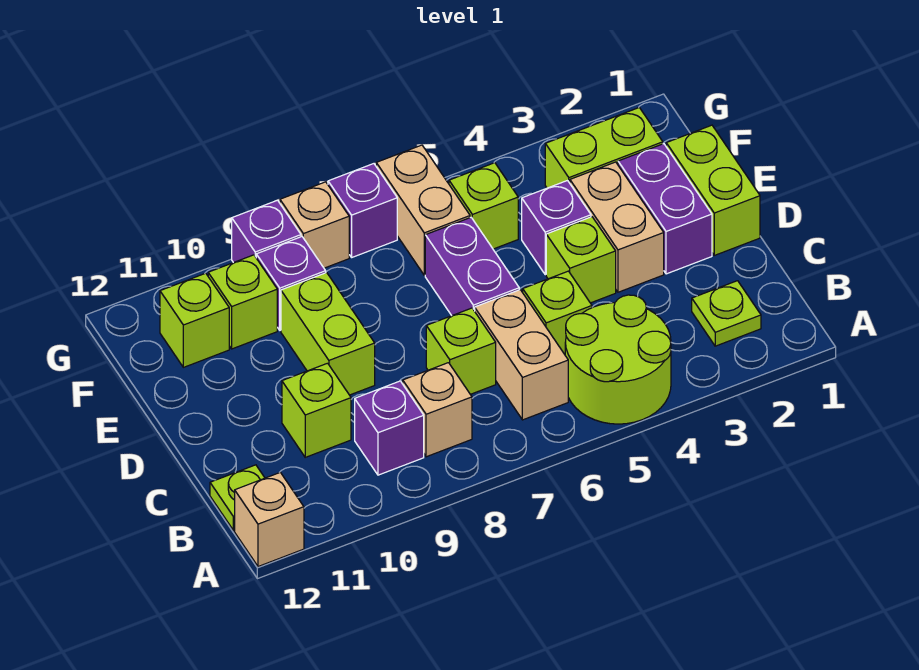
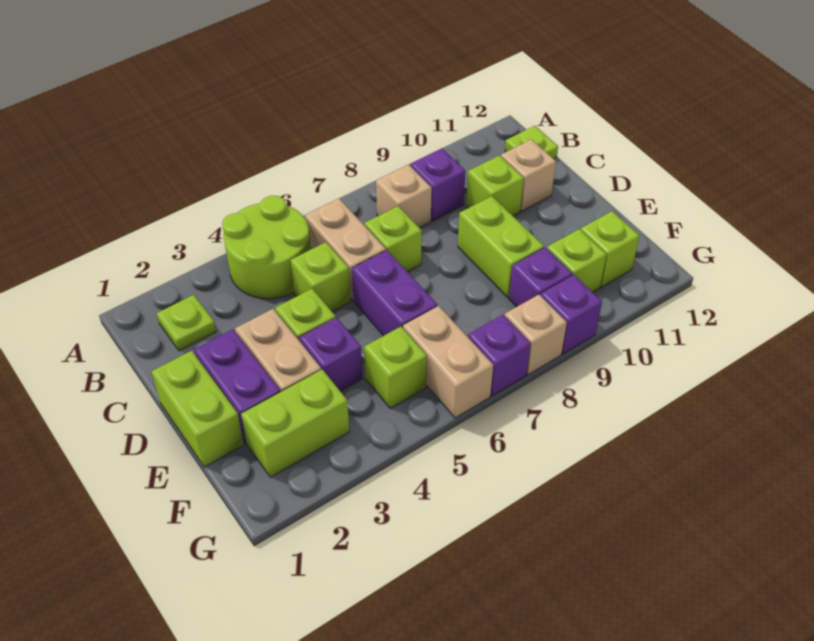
tan brick A12 level 1 -> tan brick C11 level 1

